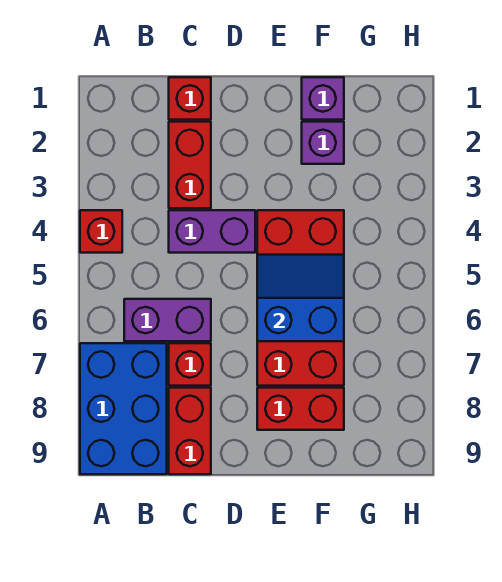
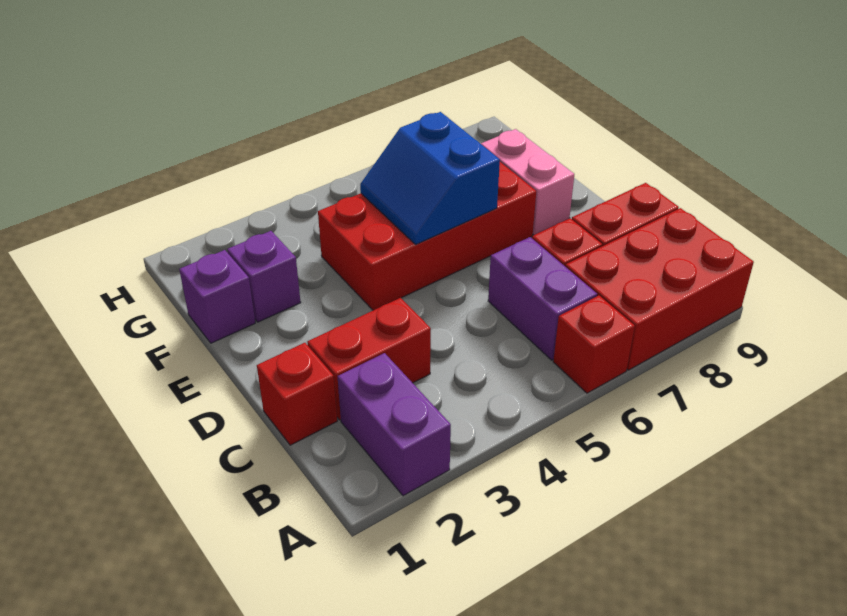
red brick A4 level 1 -> red brick A6 level 1
blue brick A7:B9 level 1 -> red brick A7:B9 level 1
purple brick C4:D4 level 1 -> purple brick A2:B2 level 1
red brick E8:F8 level 1 -> pink brick E8:F8 level 1

